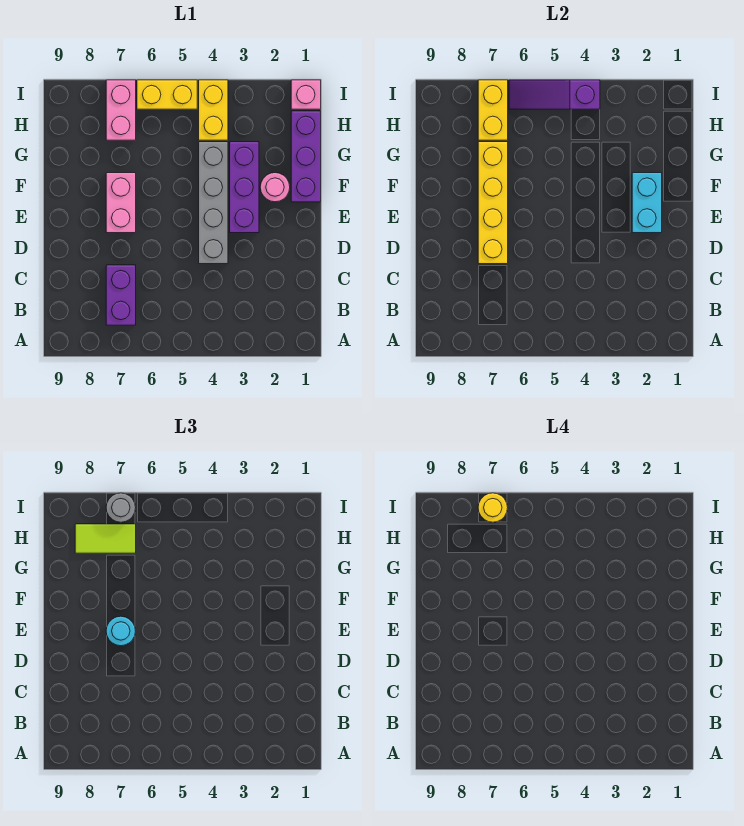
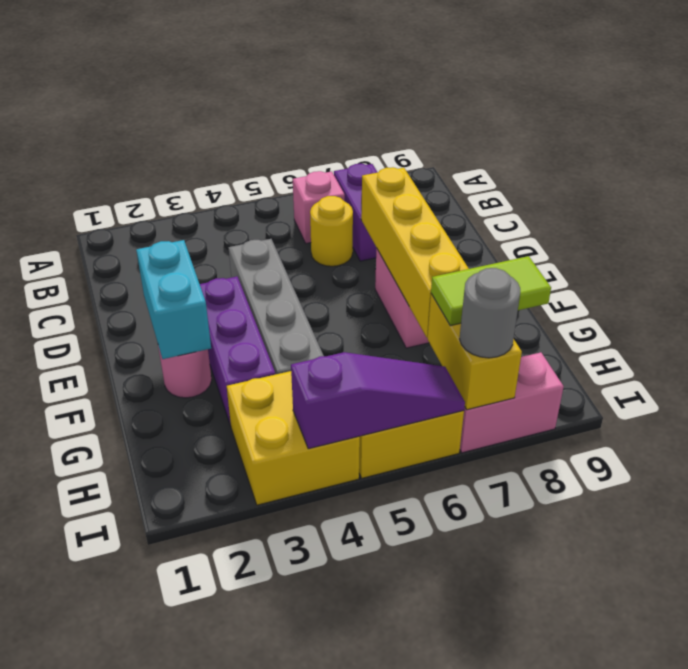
cyan round brick E7 level 3 -> none
purple brick F1:H1 level 1 -> none
yellow brick H4:I4 level 1 -> yellow brick H3:I4 level 1
pink brick H7:I7 level 1 -> pink brick I7:I8 level 1
pink brick I1 level 1 -> pink brick B6 level 1
yellow round brick I7 level 4 -> yellow round brick C6 level 1

